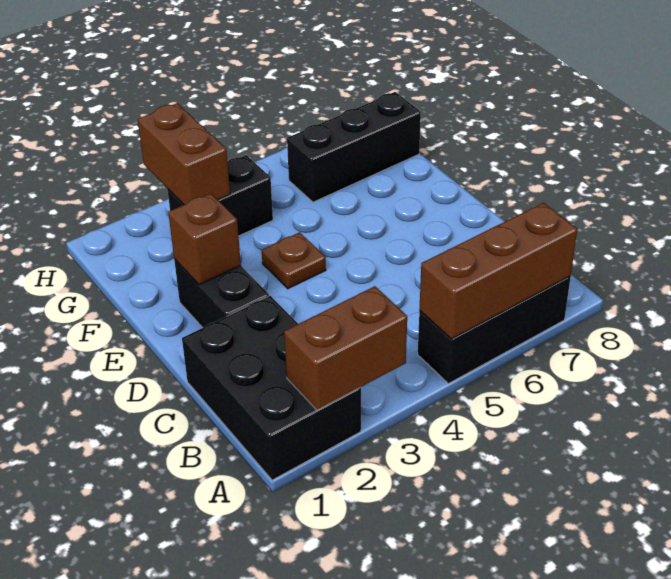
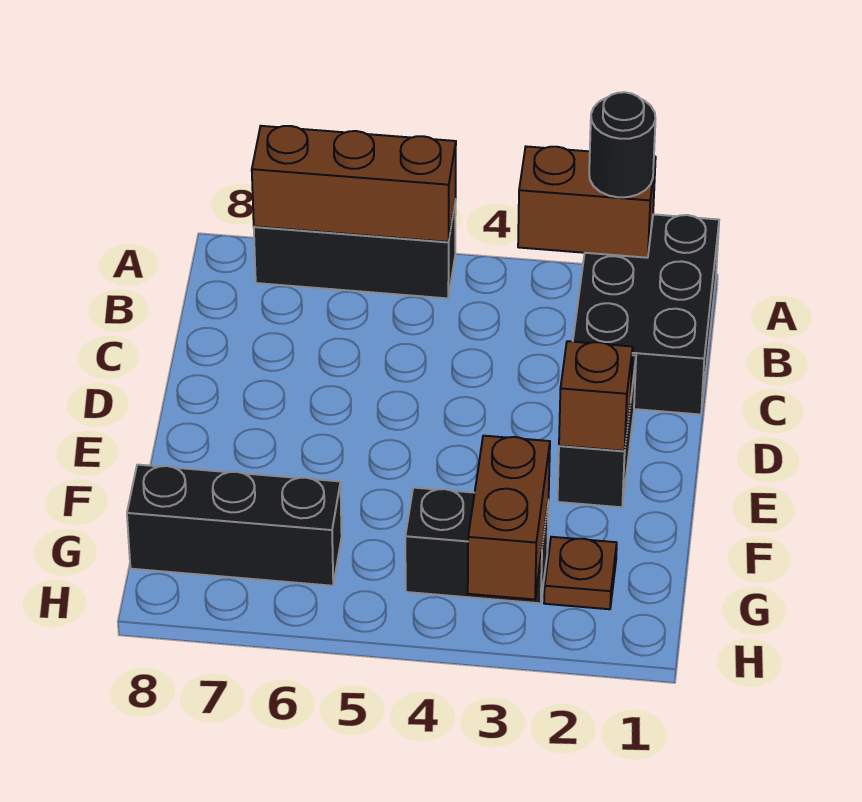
none -> black round brick A2 level 3
brown plate E4 level 1 -> brown plate G2 level 1

